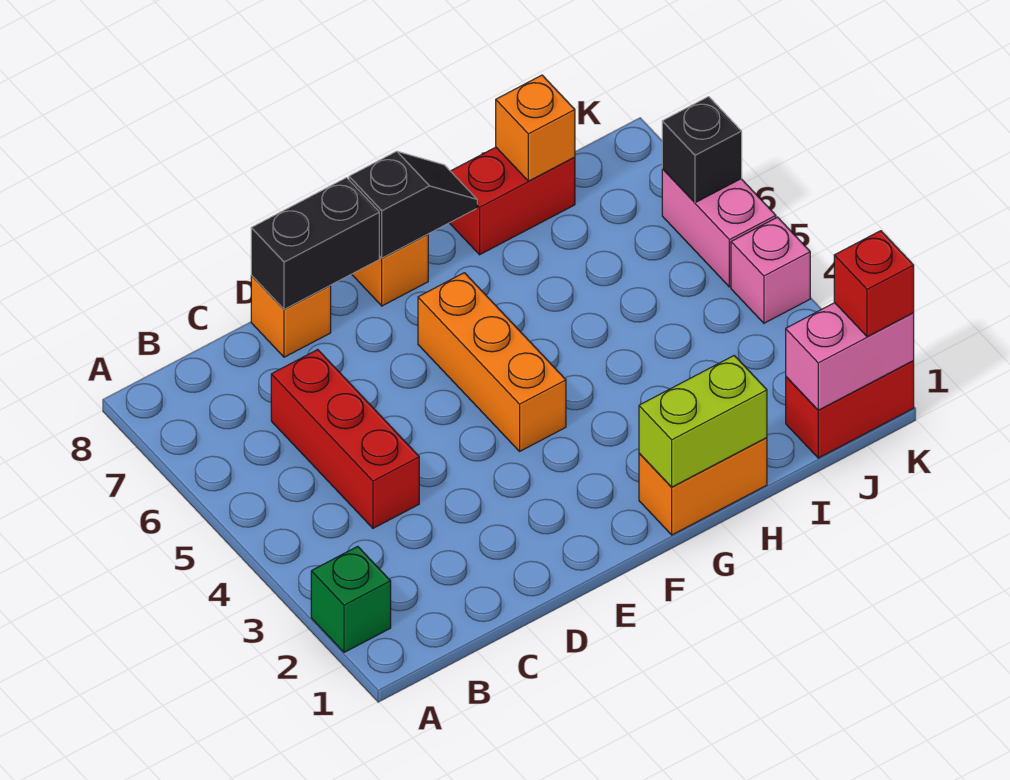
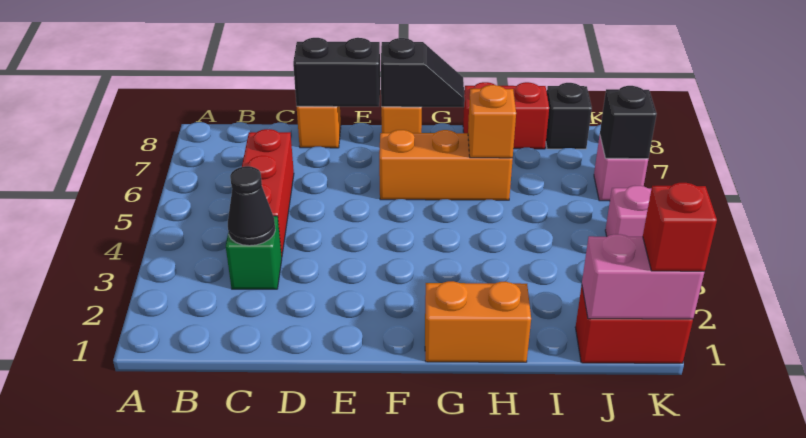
green brick A2 level 1 -> green brick C3 level 1
none -> black cone C3 level 2
orange brick F4:F6 level 1 -> orange brick F6:H6 level 1
lime brick G1:H1 level 2 -> none
orange brick I8 level 2 -> orange brick H6 level 2
none -> black brick J8 level 1
pink brick K5:K6 level 1 -> pink brick K6 level 1

